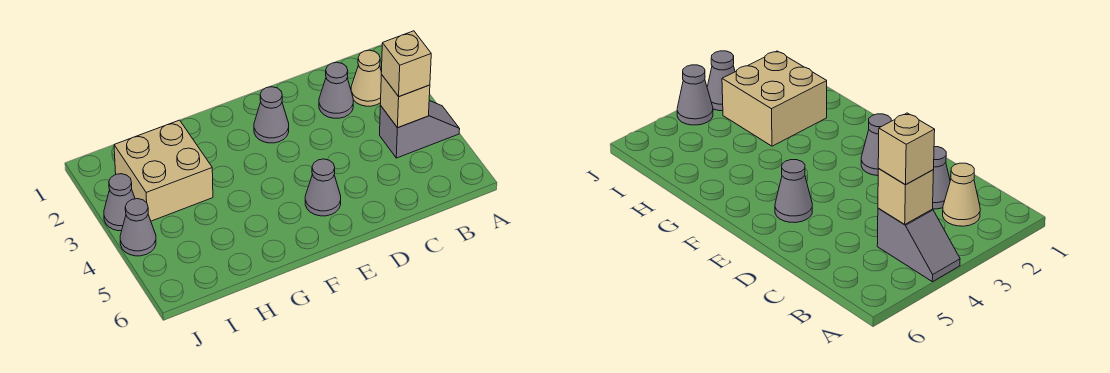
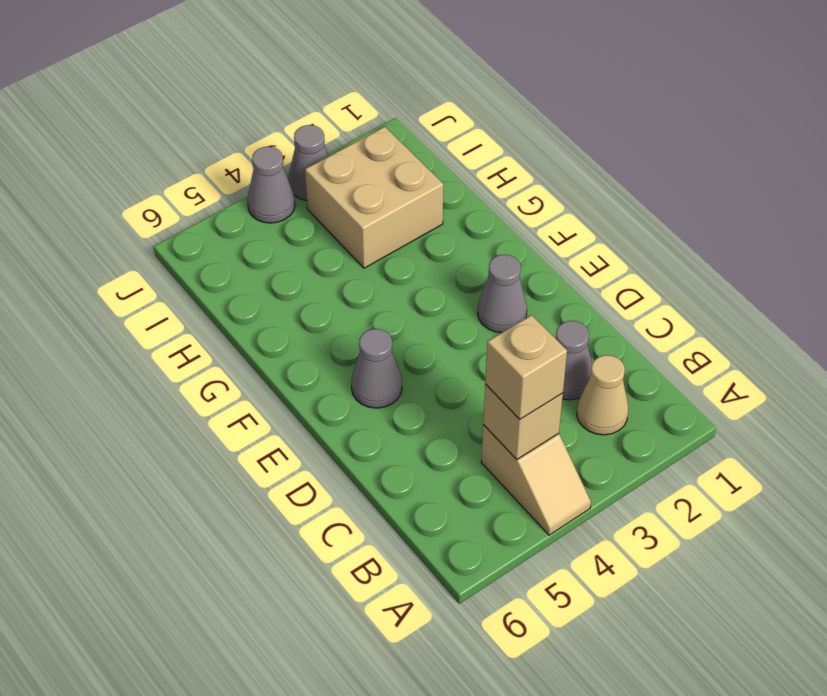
grey slope A4:B4 level 1 top B -> tan slope A4:B4 level 1 top B

